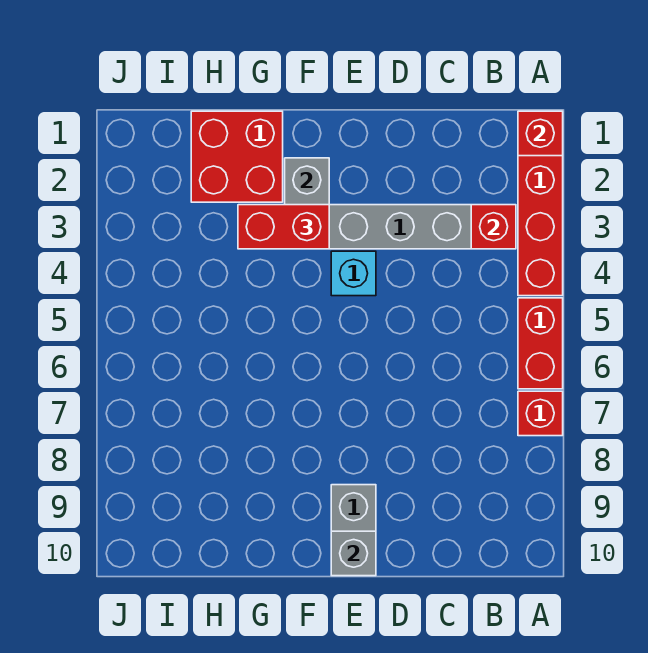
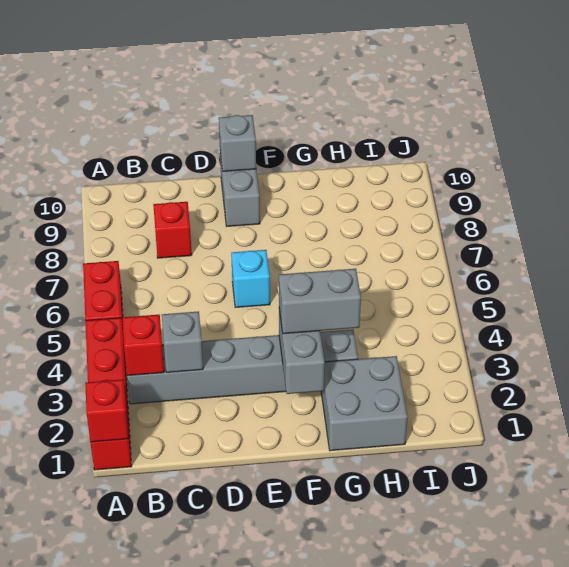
red brick A7 level 1 -> red brick C8 level 1
none -> grey brick C3 level 2
cyan brick E4 level 1 -> cyan brick E6 level 1
red brick F3:G3 level 3 -> grey brick F3:G3 level 3
red brick G1:H2 level 1 -> grey brick G1:H2 level 1

